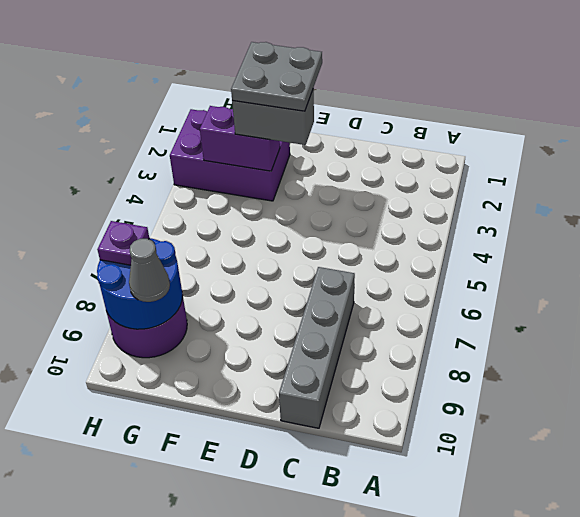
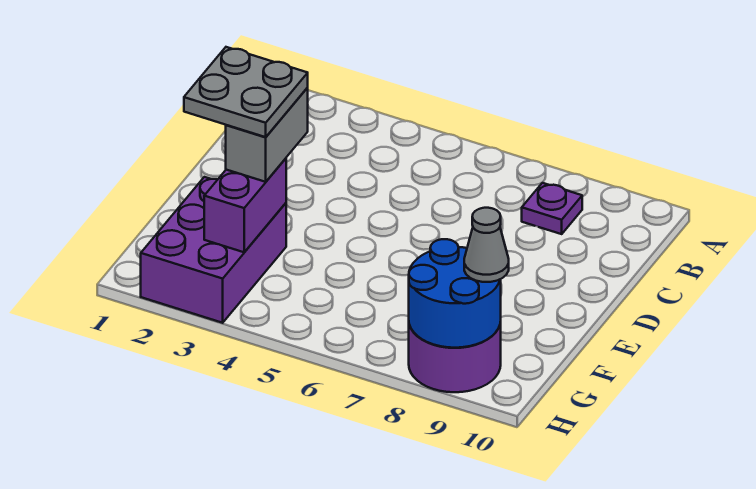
grey brick C7:C10 level 1 -> none
purple plate H8 level 3 -> purple plate B8 level 1

